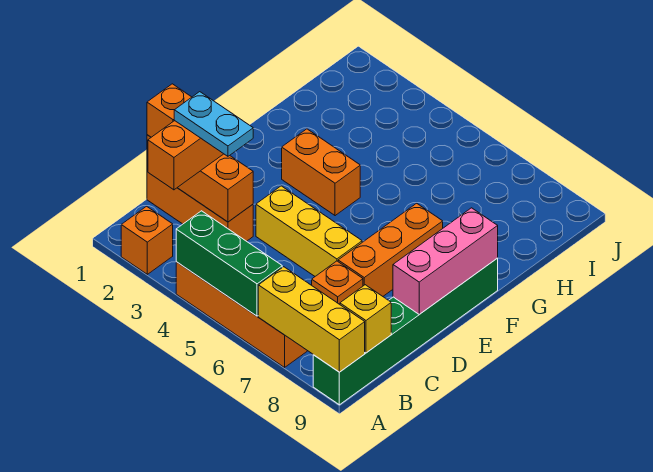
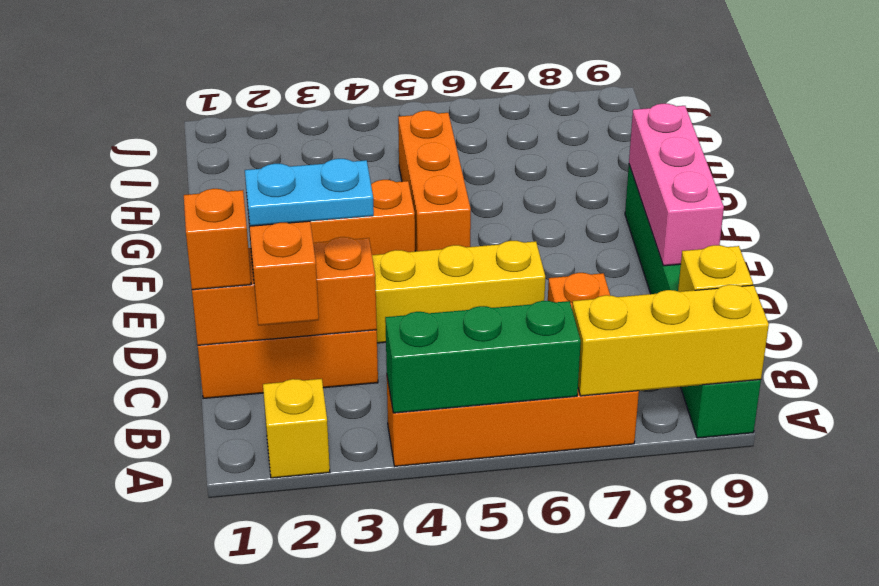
orange brick A2 level 1 -> yellow brick A2 level 1
orange brick D7:F7 level 1 -> orange brick F5:H5 level 1

